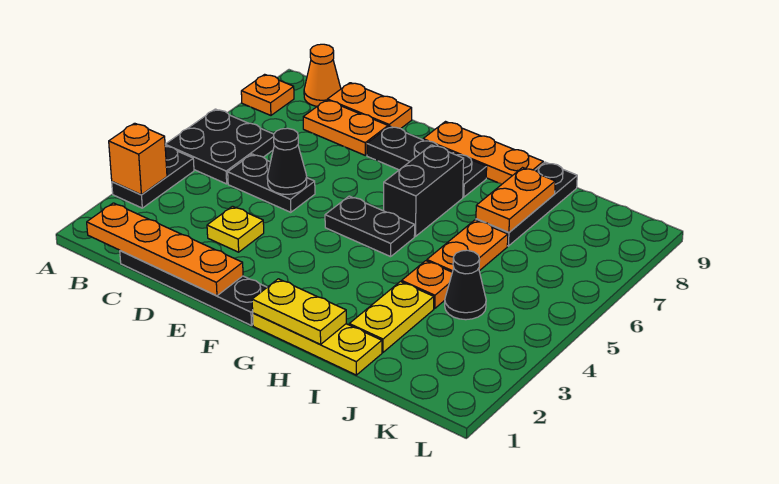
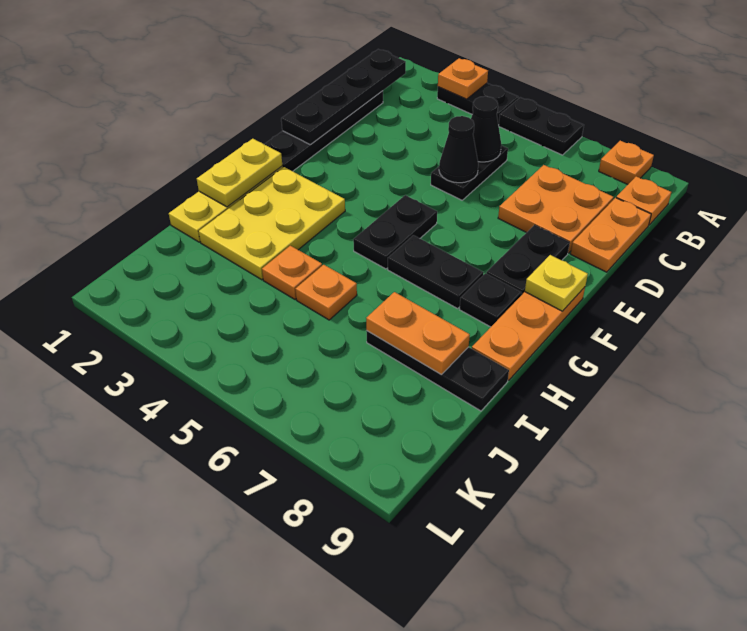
orange brick A3 level 2 -> orange plate A3 level 2
black plate A5:B6 level 1 -> black plate A5:A6 level 1
orange plate B1:E1 level 2 -> black plate B1:E1 level 2
orange cone B9 level 1 -> orange plate B9 level 1
orange plate C8:D8 level 1 -> orange plate C7:D8 level 1
yellow plate D3 level 1 -> yellow plate F9 level 2
black brick G6:G7 level 1 -> black plate G6:G7 level 1
yellow plate I2:I3 level 1 -> yellow plate G2:I3 level 1
orange plate I5:I6 level 1 -> orange plate I5 level 1
black cone J4 level 1 -> black cone C5 level 2

